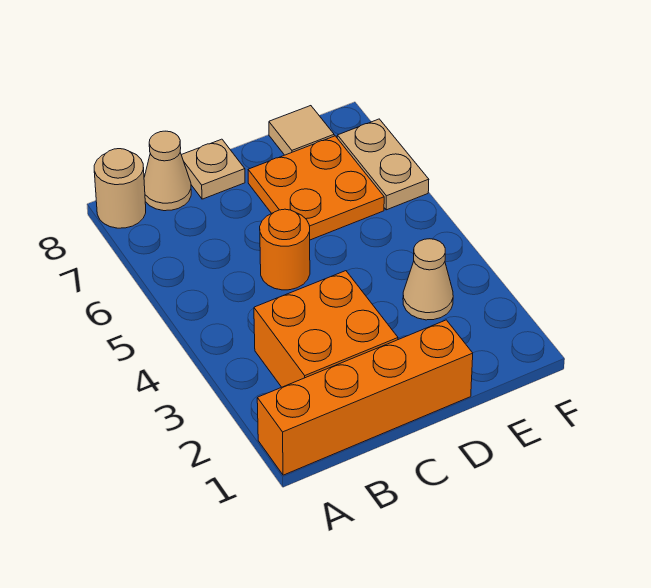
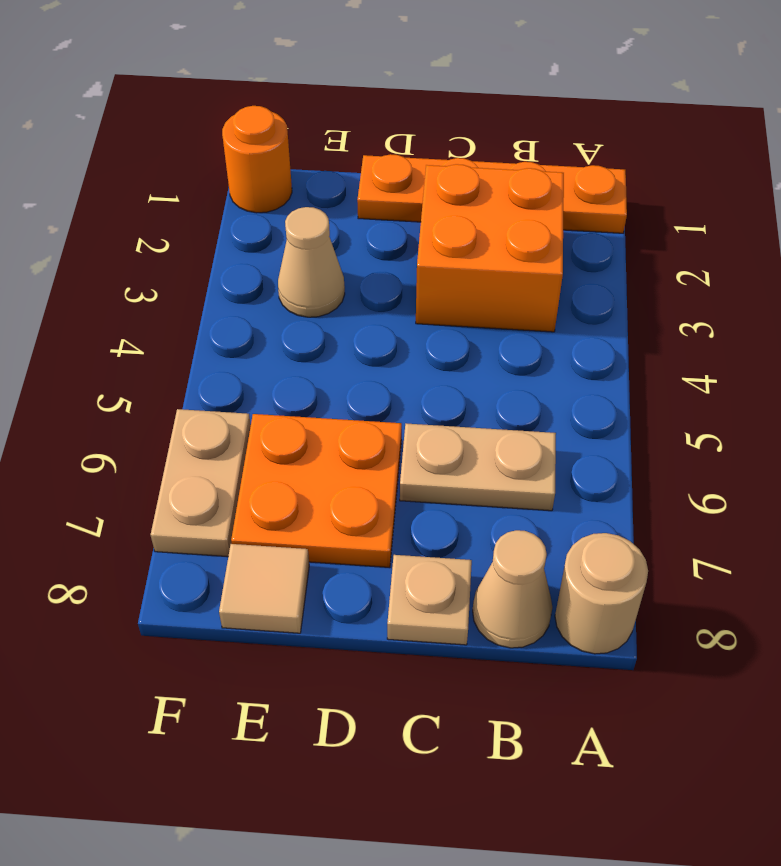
orange brick A1:D1 level 1 -> orange plate A1:D1 level 1
none -> tan plate B6:C6 level 1
orange round brick C5 level 1 -> orange round brick F1 level 1

